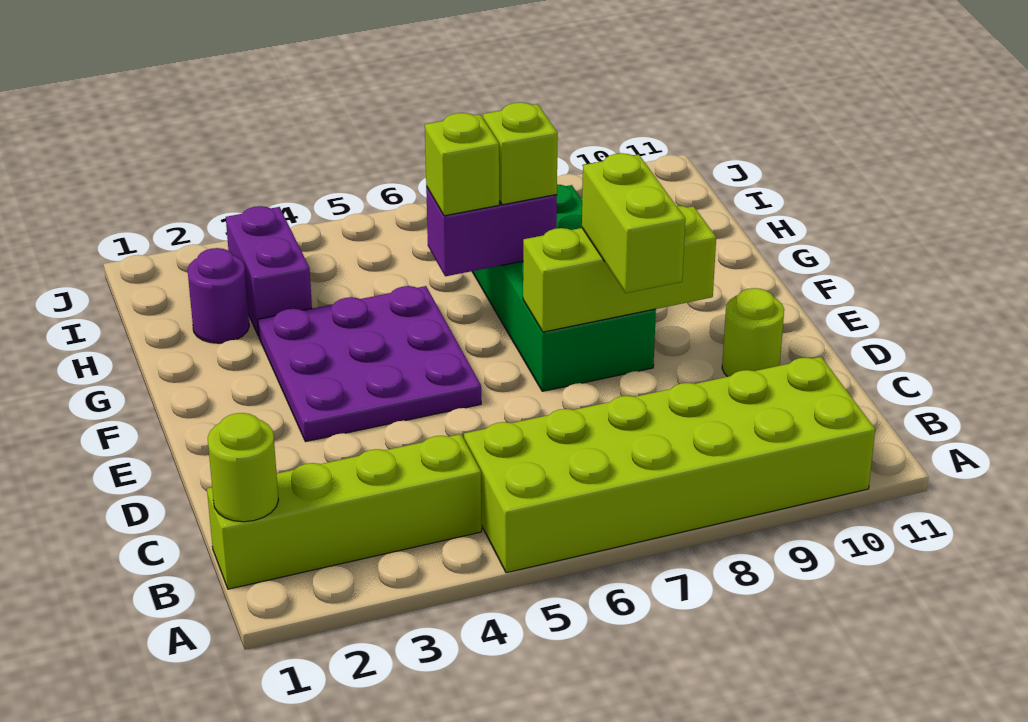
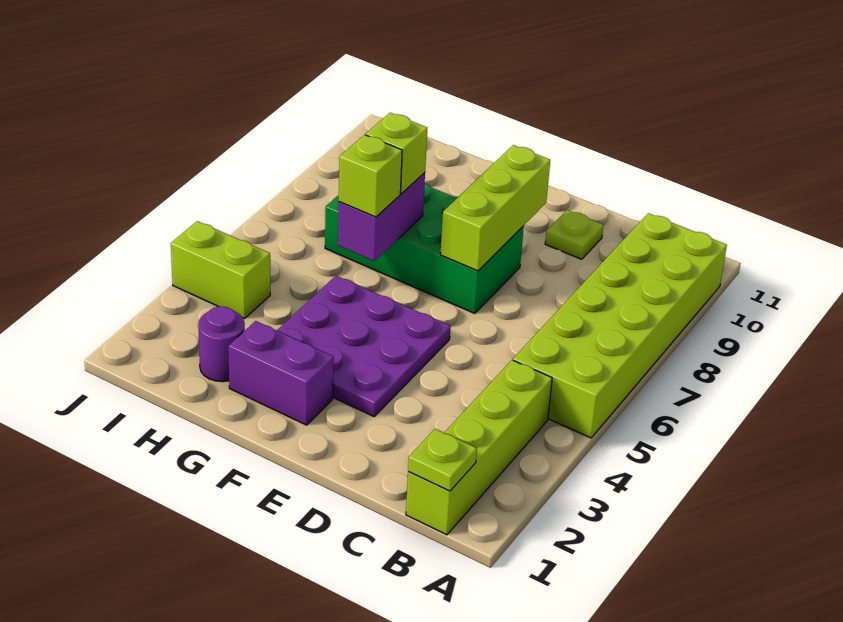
lime round brick B1 level 2 -> lime plate B1 level 2
lime brick D8:E8 level 3 -> lime brick I4:J4 level 1
lime round brick D10 level 1 -> lime plate D10 level 1
purple brick H3:I3 level 1 -> purple brick F2:G2 level 1

